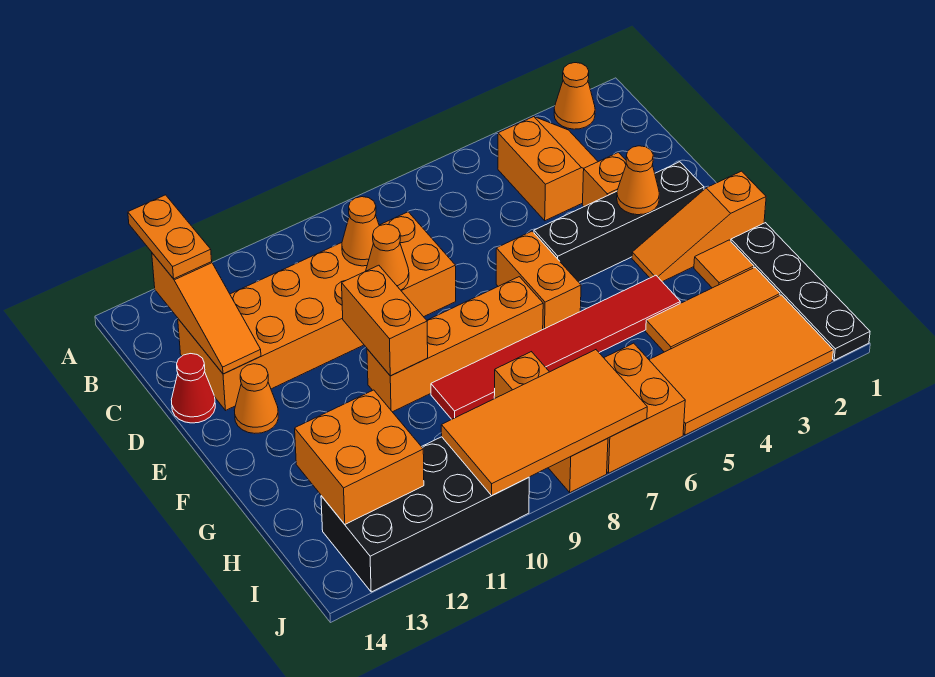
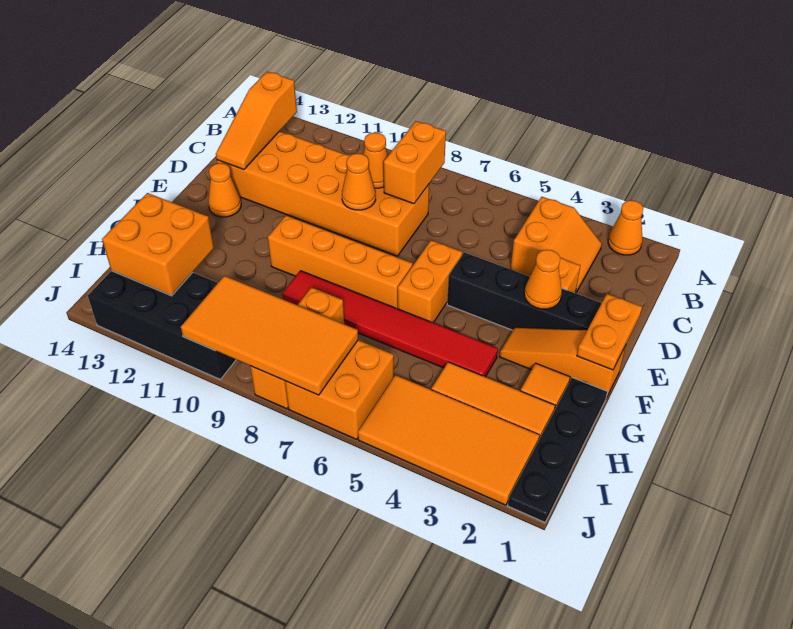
orange plate A13:B13 level 3 -> orange plate E1:F1 level 2
red cone D14 level 1 -> none
orange brick E10:F10 level 2 -> orange brick B8:C8 level 2

